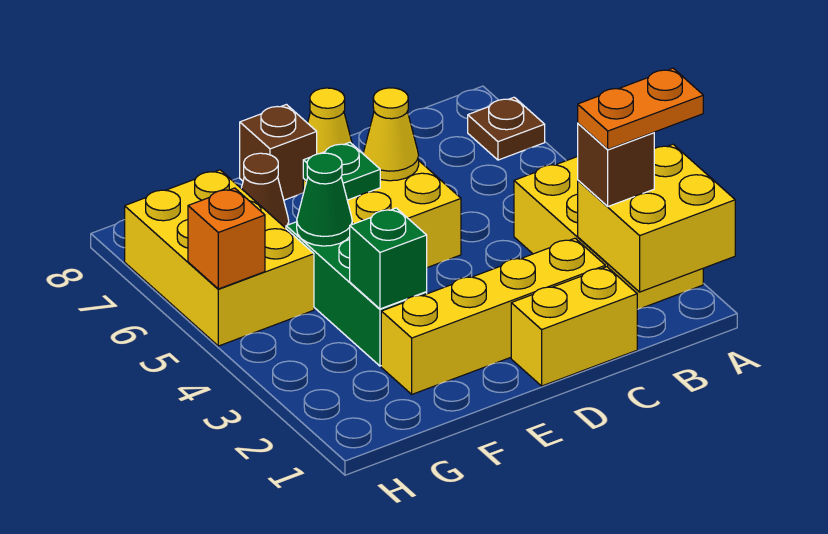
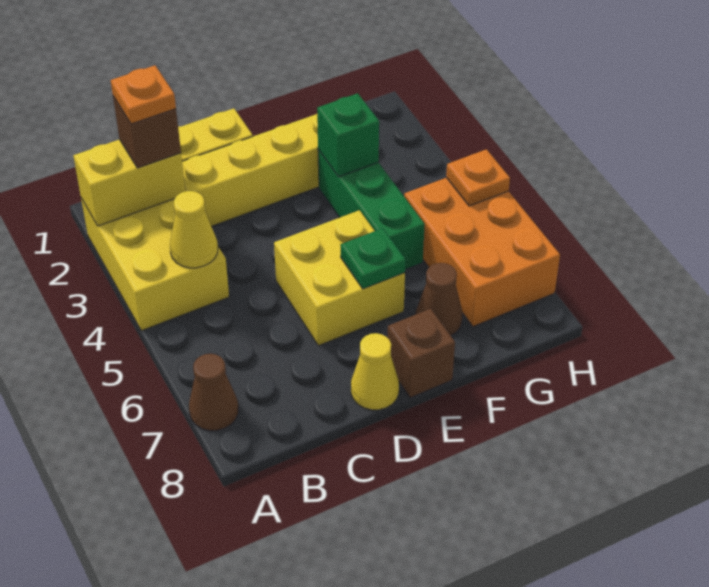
yellow brick A1:B2 level 2 -> yellow brick A2:B2 level 2
orange plate A2:B2 level 4 -> orange plate B2 level 4
brown plate A7 level 1 -> brown cone A7 level 1
yellow cone D6 level 2 -> yellow cone B4 level 2
green cone F5 level 2 -> none
yellow brick G5:H7 level 1 -> orange brick G5:H7 level 1
orange brick H5 level 2 -> orange plate H5 level 2

